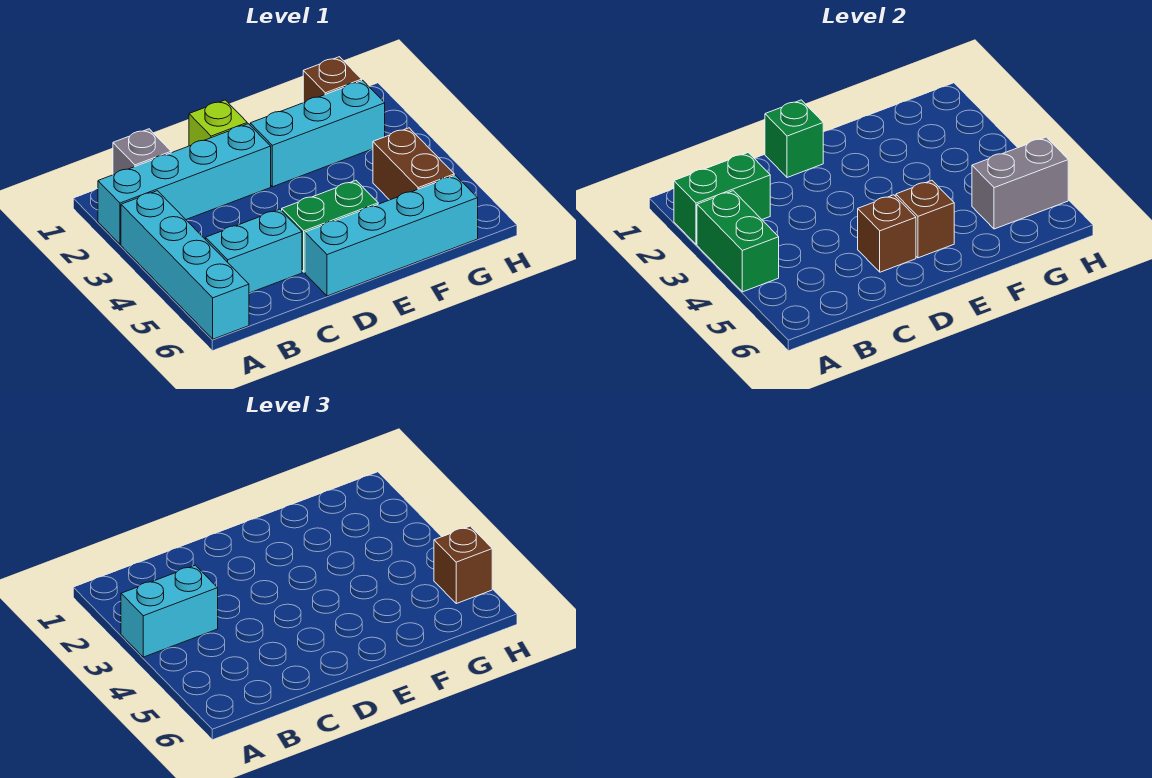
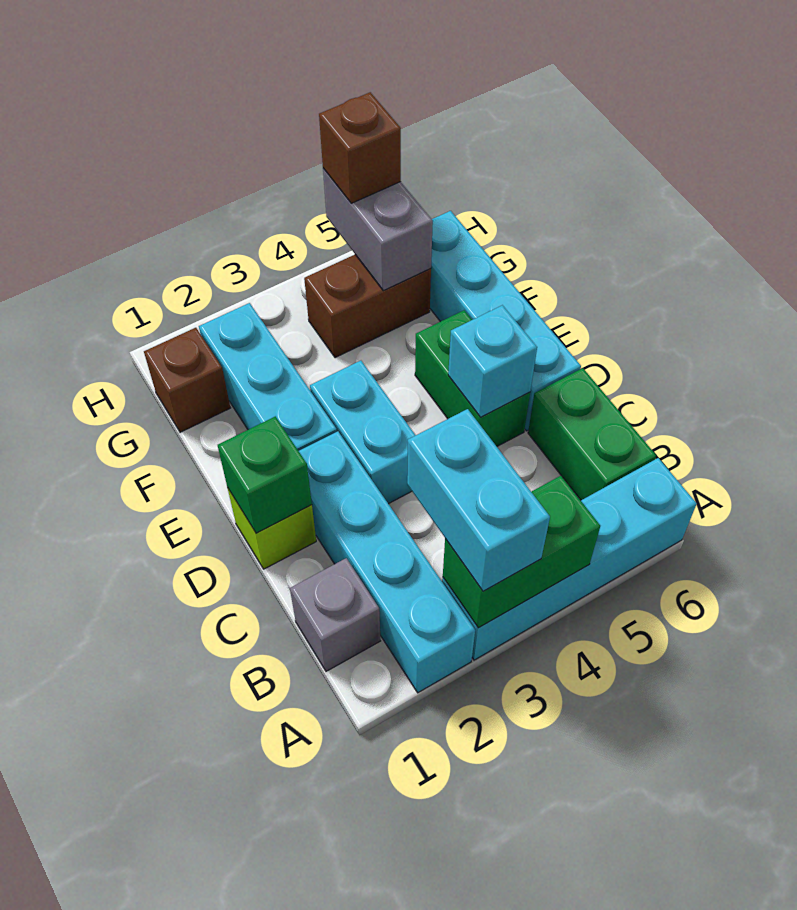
green brick A2:B2 level 2 -> green brick B6:C6 level 1
cyan brick B5:C5 level 1 -> cyan brick D3:E3 level 1
brown brick D5 level 2 -> cyan brick D5 level 2
brown brick E5 level 2 -> none

